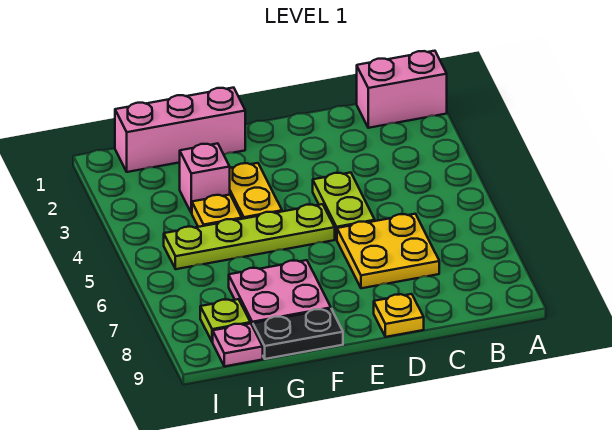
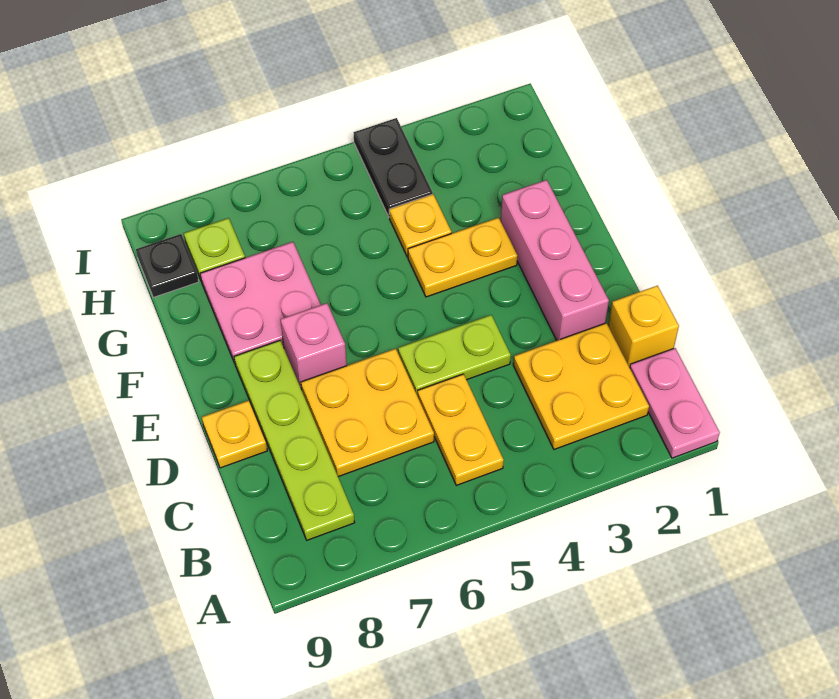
pink brick A1:B1 level 1 -> pink plate A1:B1 level 1
none -> yellow plate B2:C3 level 1
none -> yellow plate B5:C5 level 1
none -> yellow brick C1 level 1
lime plate E5:H5 level 1 -> lime plate B8:E8 level 1
pink brick F1:H1 level 1 -> pink brick D2:F2 level 1
black plate F9:G9 level 1 -> black plate H4:I4 level 1
pink brick G3 level 1 -> pink brick E7 level 1
pink plate H9 level 1 -> black plate H9 level 1

